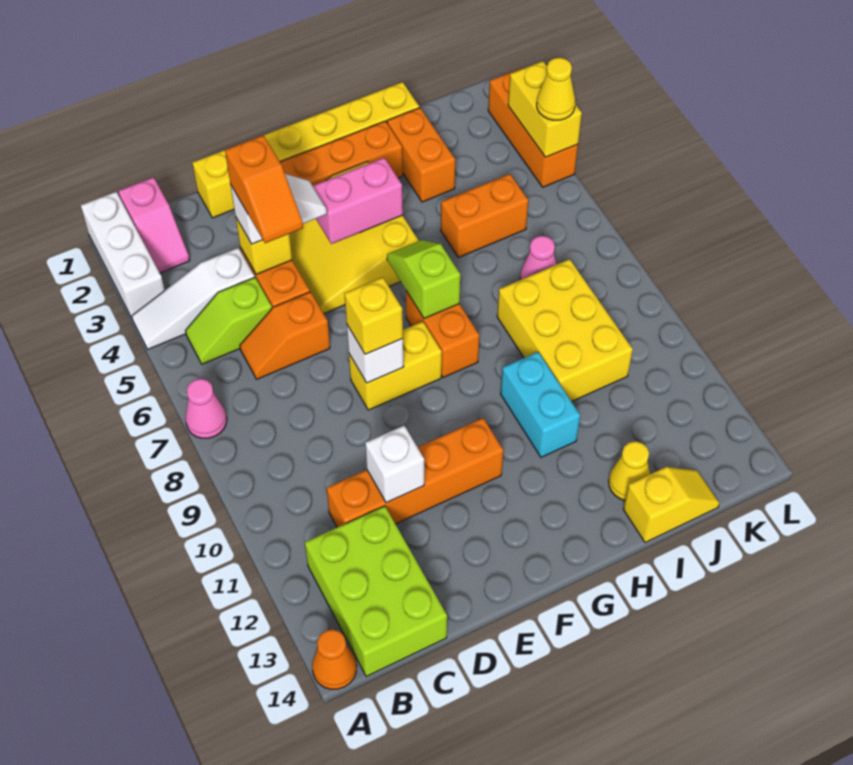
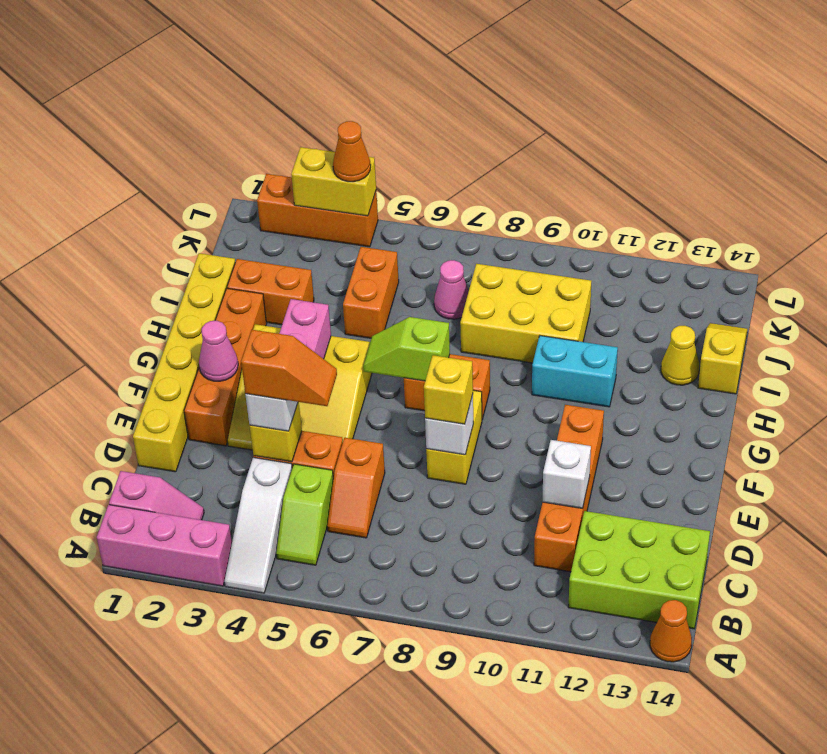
white brick A1:A3 level 1 -> pink brick A1:A3 level 1
pink cone A7 level 1 -> pink cone F2 level 2
yellow cone L4 level 3 -> orange cone L4 level 3

